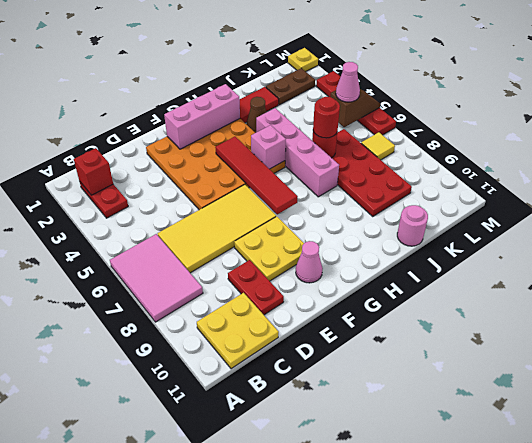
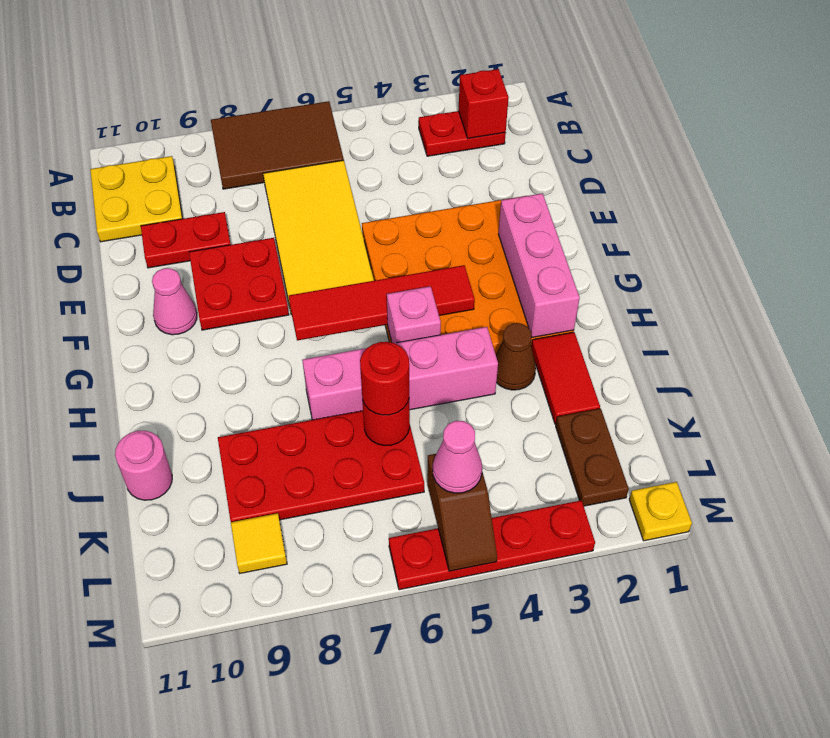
pink tile A6:B8 level 1 -> brown tile A6:B8 level 1
yellow plate E8:F9 level 1 -> red plate E8:F9 level 1
yellow tile L7 level 1 -> yellow tile L9 level 1

